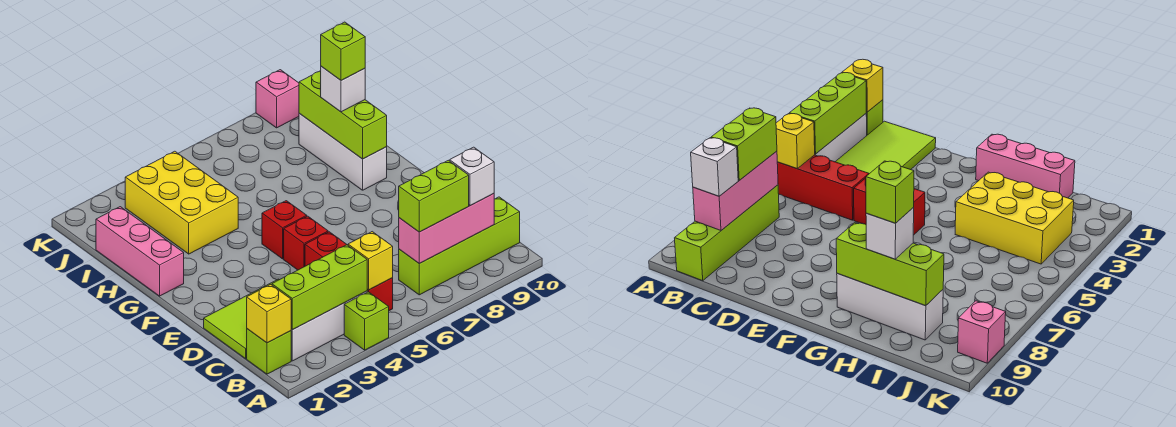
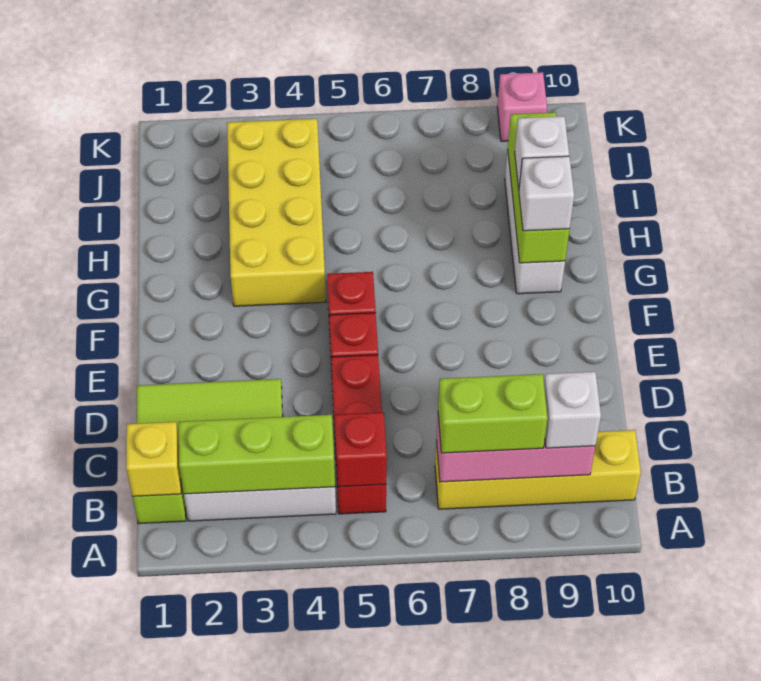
lime brick A4 level 1 -> none
yellow brick B5 level 2 -> red brick B5 level 2
lime brick B7:B10 level 1 -> yellow brick B7:B10 level 1
pink brick G1:I1 level 1 -> none
none -> white brick G9 level 3
yellow brick H3:J4 level 1 -> yellow brick G3:J4 level 1
lime brick H9 level 4 -> none

